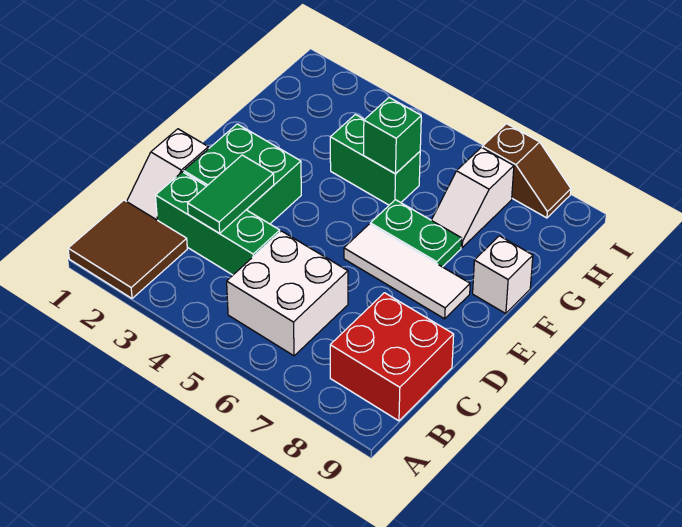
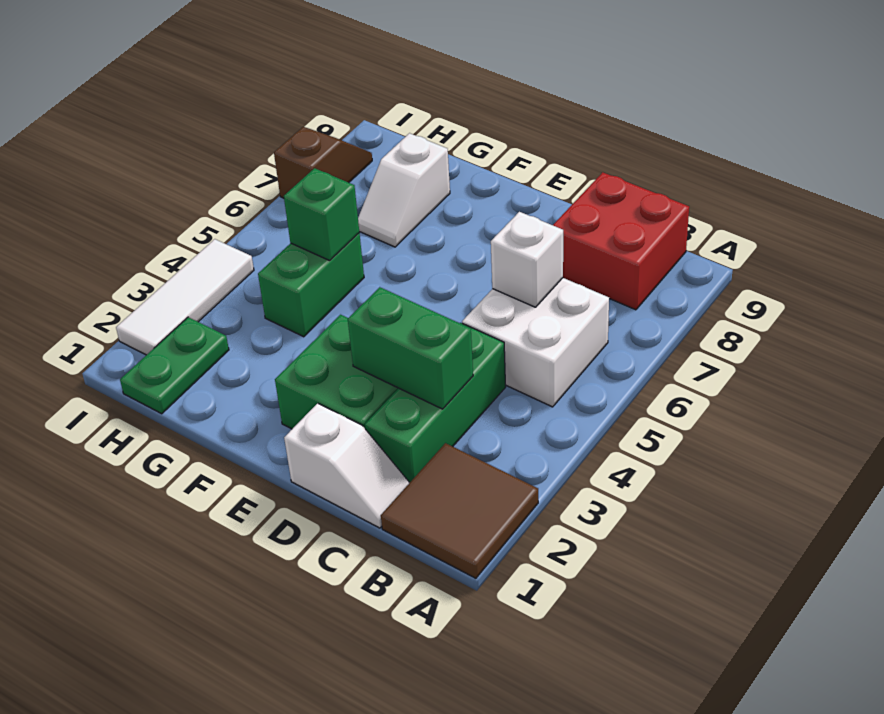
green tile C3:D3 level 2 -> green brick C3:D3 level 2
white tile E6:E8 level 1 -> white tile I2:I4 level 1
green plate F6:F7 level 1 -> green plate H1:H2 level 1
white brick F9 level 1 -> white brick C6 level 2
white slope G7:H7 level 1 top H -> white slope G7:G8 level 1 top 8

